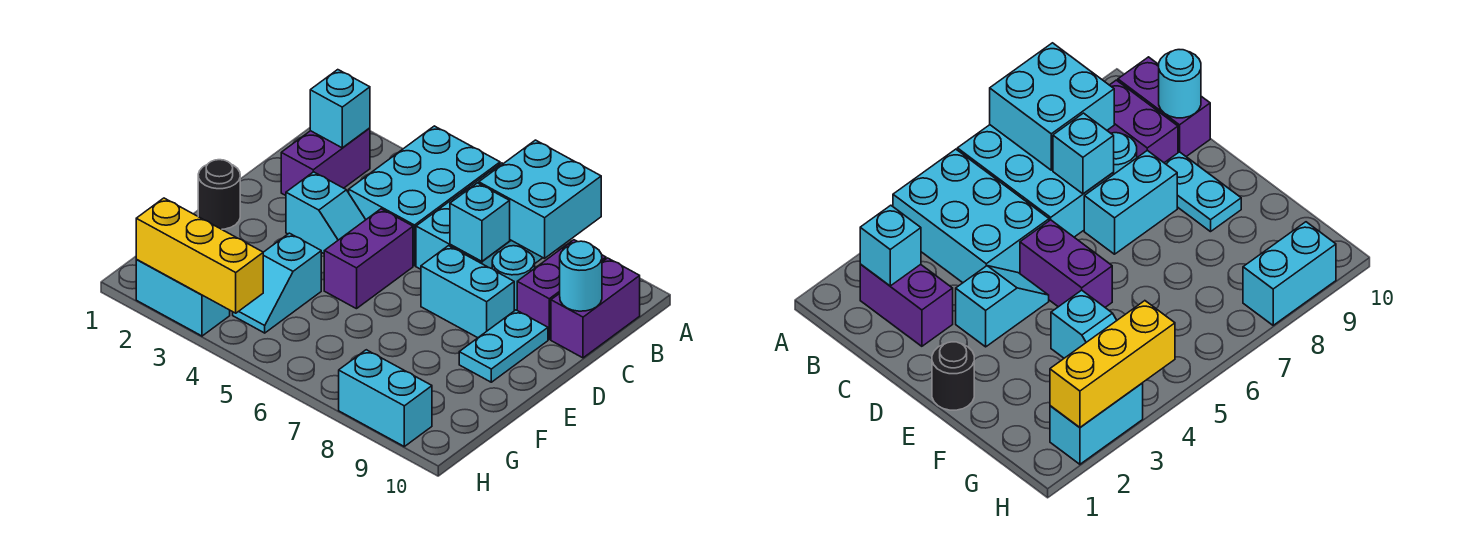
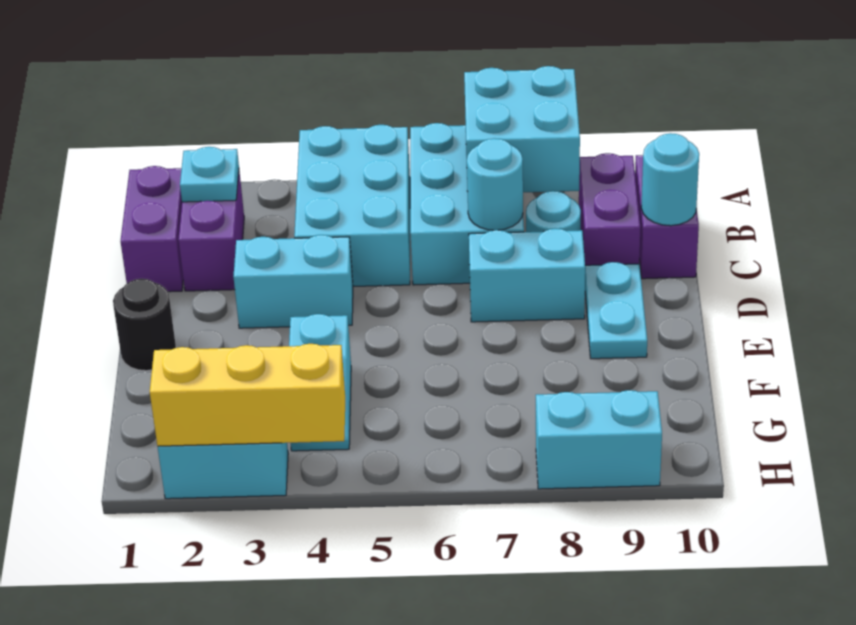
cyan brick B2 level 2 -> cyan plate B2 level 2
cyan brick C7 level 2 -> cyan round brick C7 level 2
cyan slope D3:D4 level 1 top 3 -> cyan brick D3:D4 level 1
purple brick D5:E5 level 1 -> purple brick B1:C1 level 1

